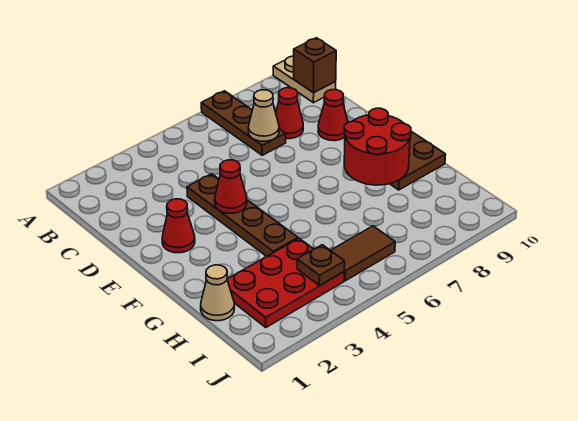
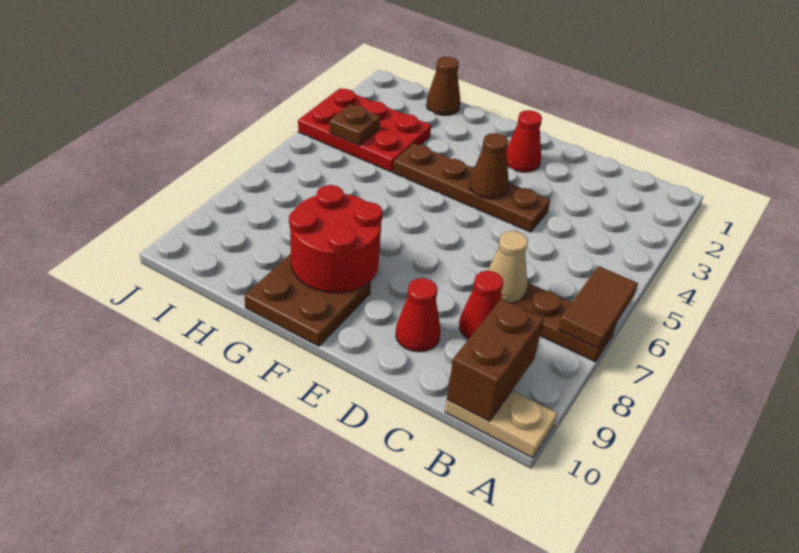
brown brick B10 level 2 -> brown brick B9:B10 level 2
red cone E4 level 2 -> brown cone E4 level 2
tan cone H1 level 1 -> brown cone H1 level 1
red plate H2:I4 level 1 -> red plate H3:J4 level 1
brown tile I5:I6 level 1 -> brown tile A6:A7 level 2

